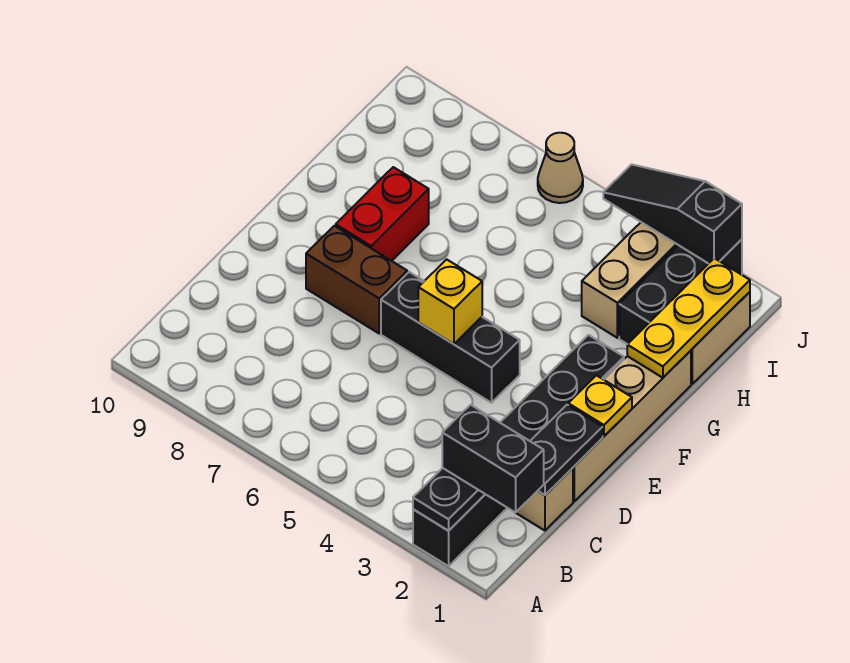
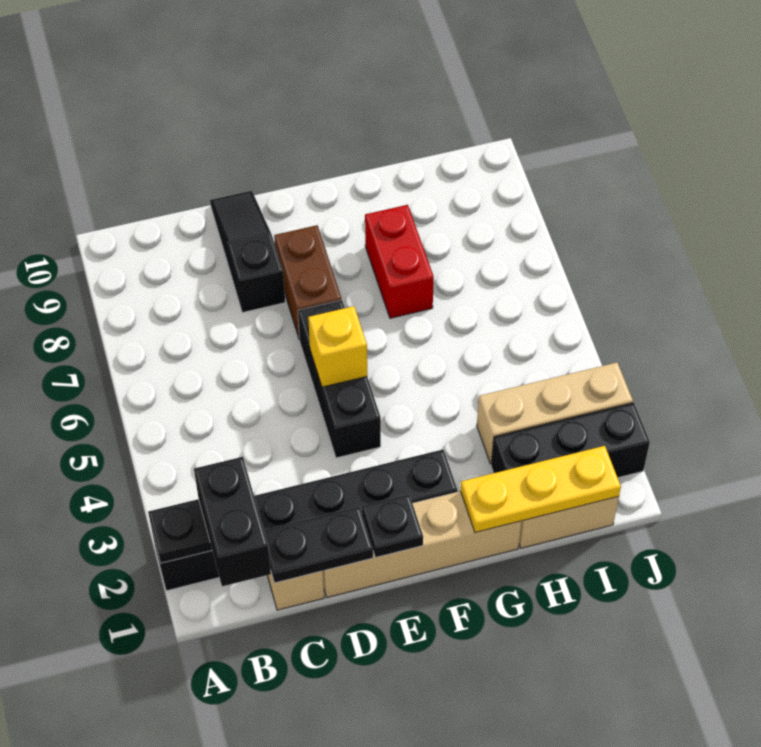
yellow plate E1 level 2 -> black plate E1 level 2
red brick F8:G8 level 1 -> red brick G7:G8 level 1
black slope J2:J4 level 2 top 2 -> black slope D8:D10 level 1 top 8
tan cone J6 level 1 -> none

